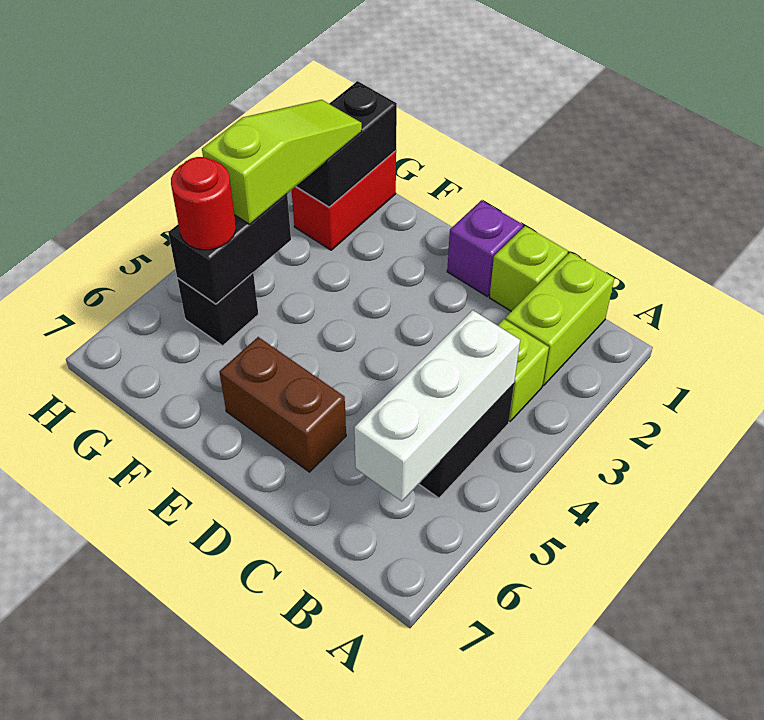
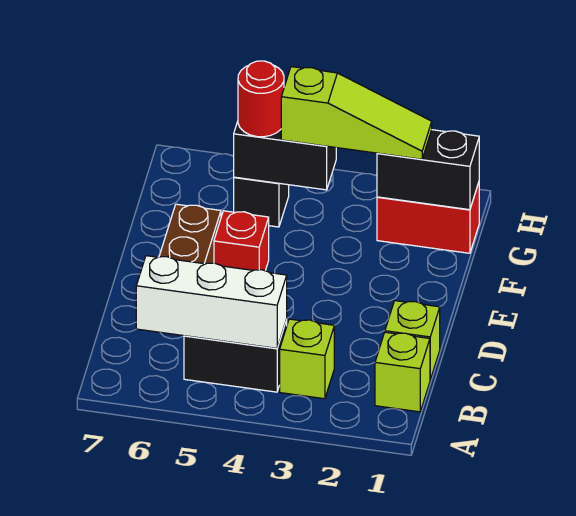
lime brick B1:B2 level 1 -> lime brick B1 level 1
purple brick D1 level 1 -> none
none -> red brick E5 level 1

